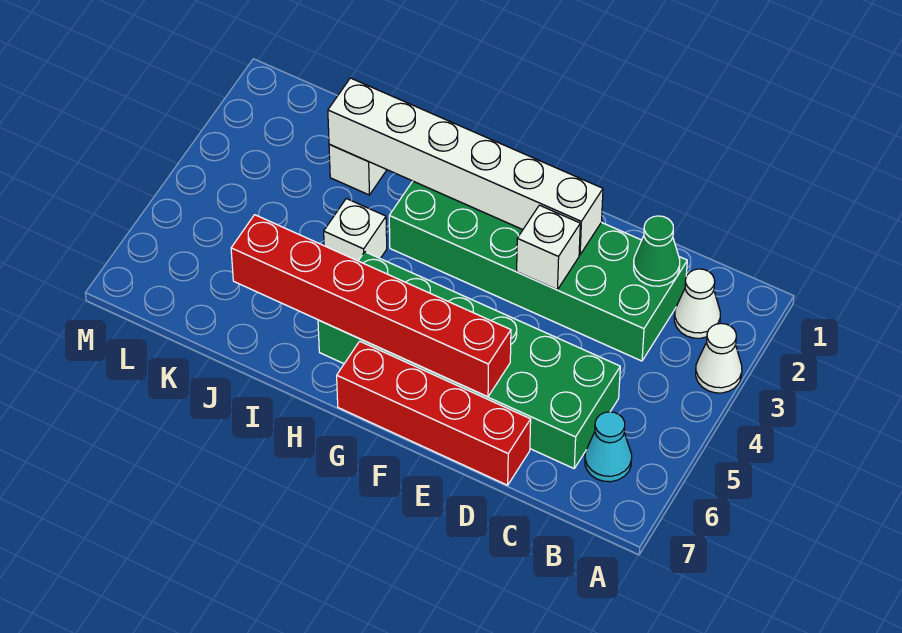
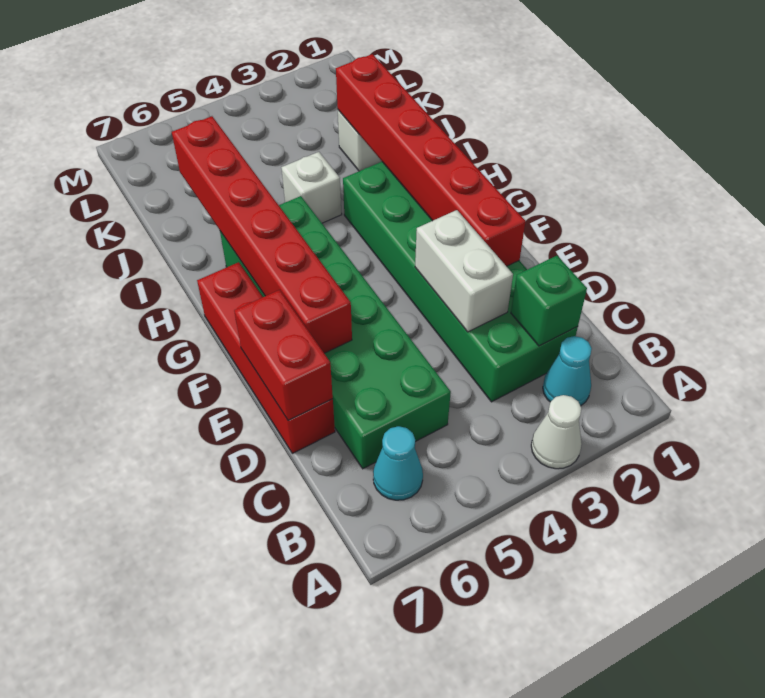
white cone B2 level 1 -> cyan cone B2 level 1
green cone C2 level 2 -> green brick C2 level 2
none -> red brick D7:E7 level 2
white brick E2:J2 level 2 -> red brick E2:J2 level 2
white brick E3 level 2 -> white brick D3:E3 level 2

